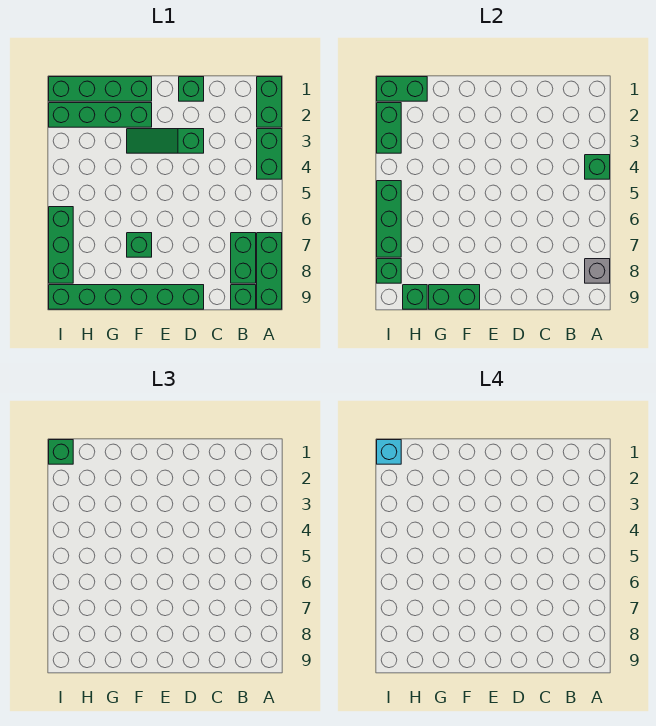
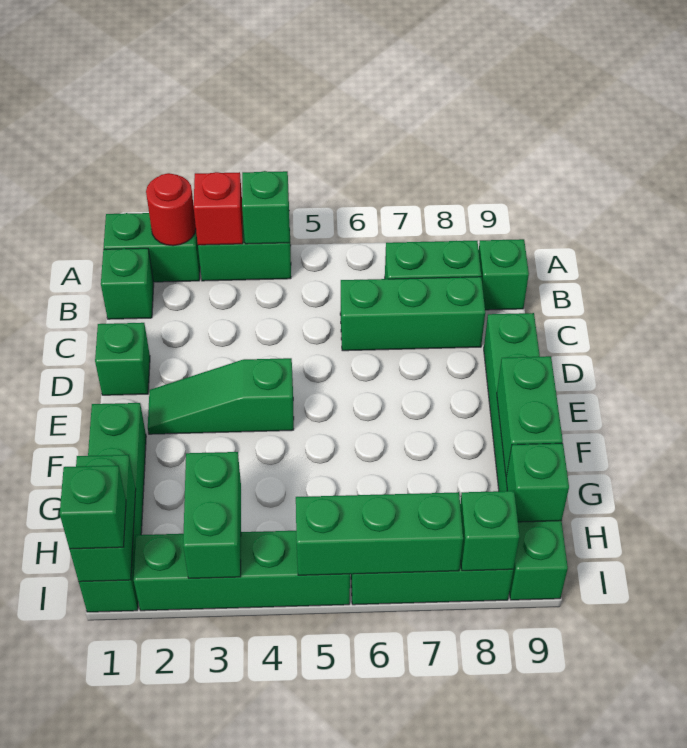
none -> red round brick A2 level 2
none -> red brick A3 level 2
green brick A7:A9 level 1 -> green brick C6:C8 level 1
grey brick A8 level 2 -> none
green slope D3:F3 level 1 top D -> green slope E2:E4 level 1 top 4
green brick F2:I2 level 1 -> green brick I2:I5 level 1
green brick F7 level 1 -> green brick B1 level 1
cyan brick I1 level 4 -> none
green brick I2:I3 level 2 -> green brick H3:I3 level 2

